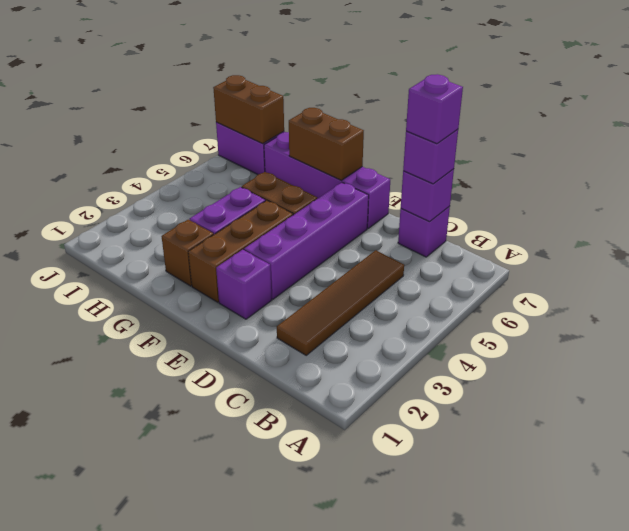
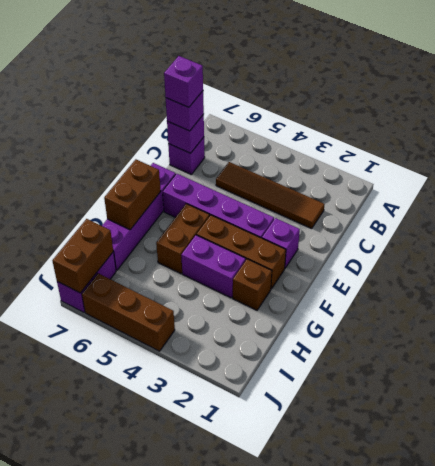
none -> brown brick J4:J6 level 1

